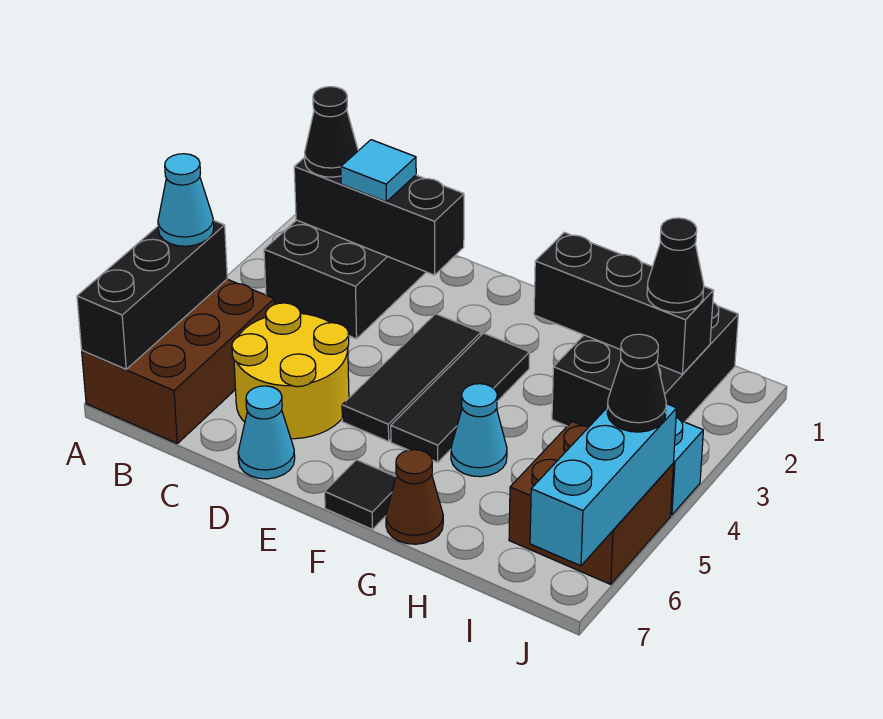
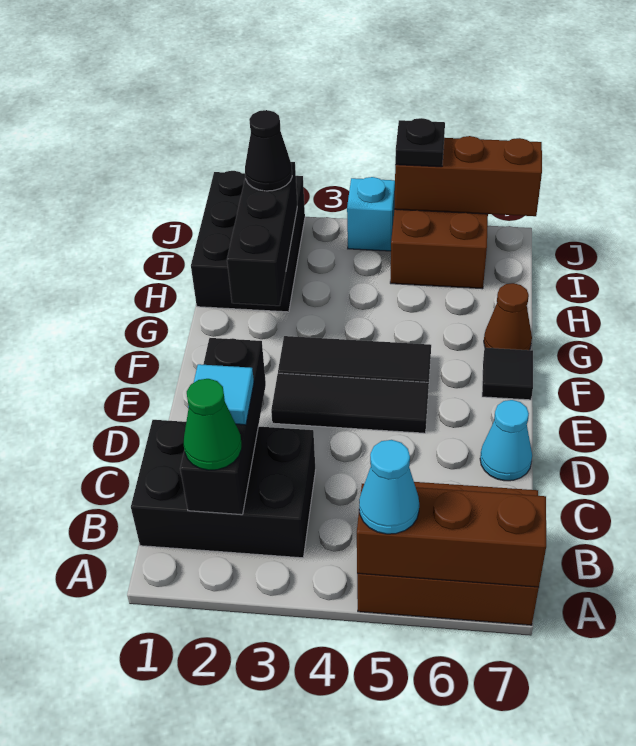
black brick A5:A7 level 2 -> brown brick A5:A7 level 2
black cone B2 level 3 -> green cone B2 level 3
yellow round brick C5:D6 level 1 -> none
cyan cone G5 level 1 -> none
black brick H1:I3 level 1 -> black brick H1:J2 level 1
cyan brick J5:J7 level 2 -> brown brick J5:J7 level 2
black cone J5 level 3 -> black plate J5 level 3

